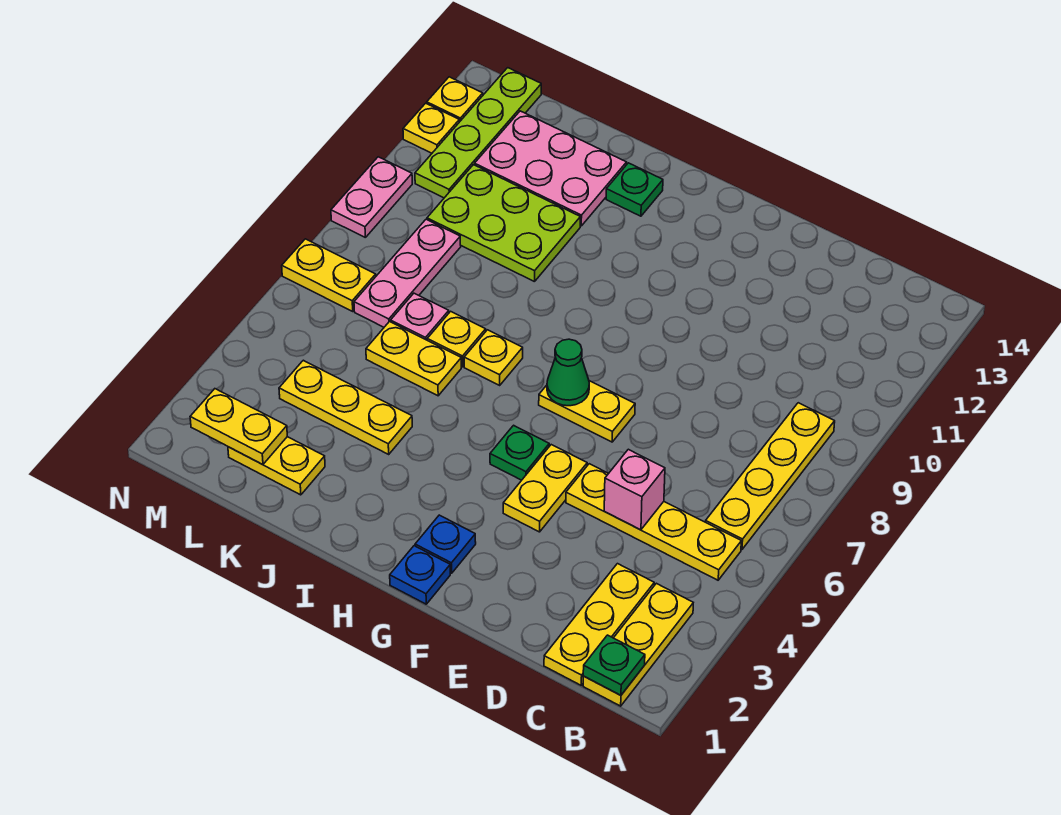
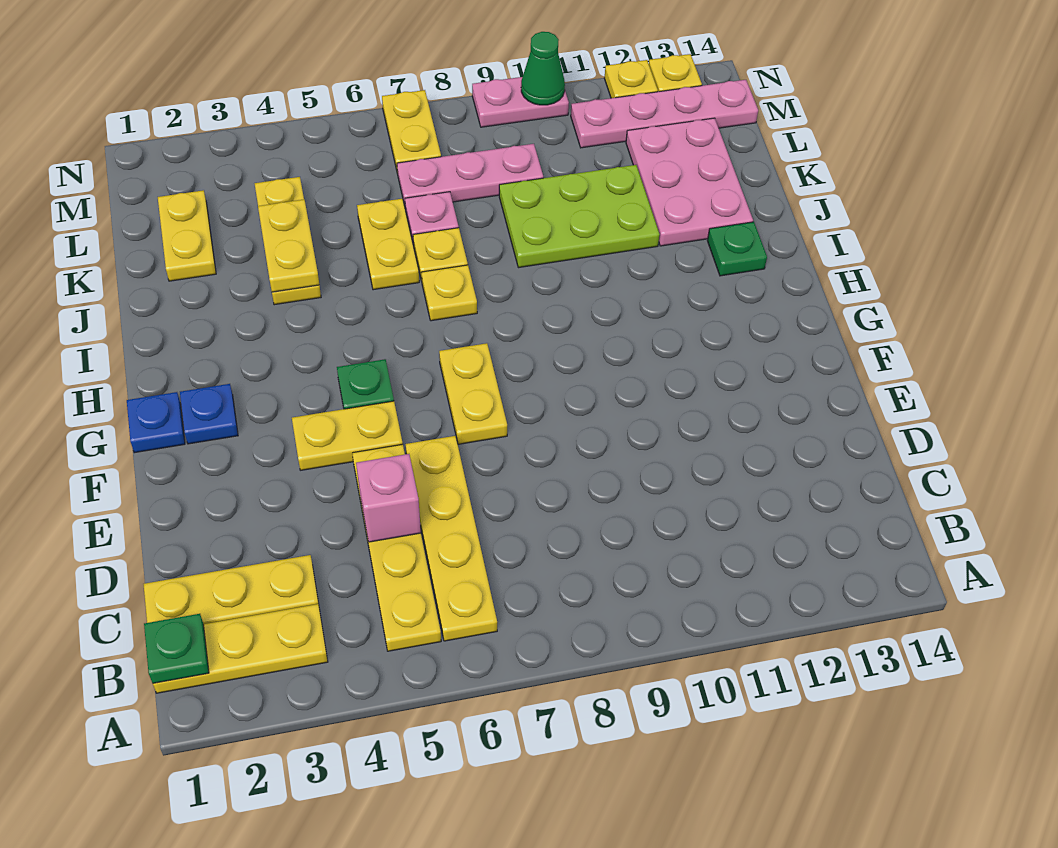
yellow plate B6:B9 level 1 -> yellow plate B6:E6 level 1
green cone G7 level 2 -> green cone N10 level 2
lime plate J10:L11 level 1 -> lime plate J9:K11 level 1
yellow plate L2:M2 level 2 -> yellow plate J4:K4 level 2
lime plate M11:M14 level 1 -> pink plate M11:M14 level 1

